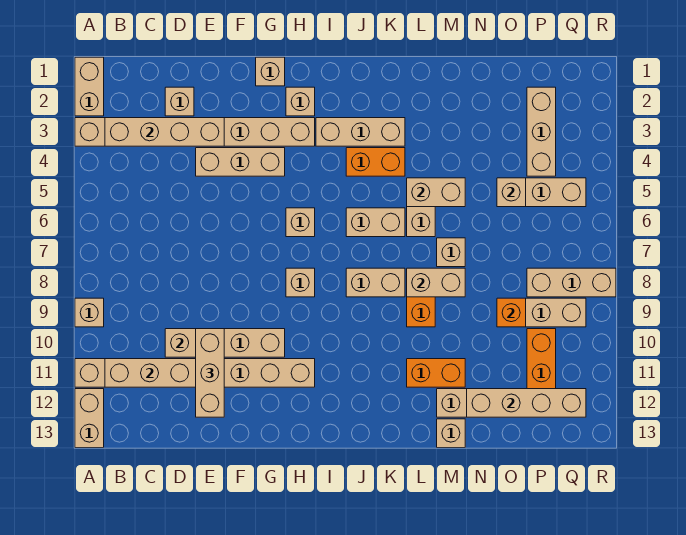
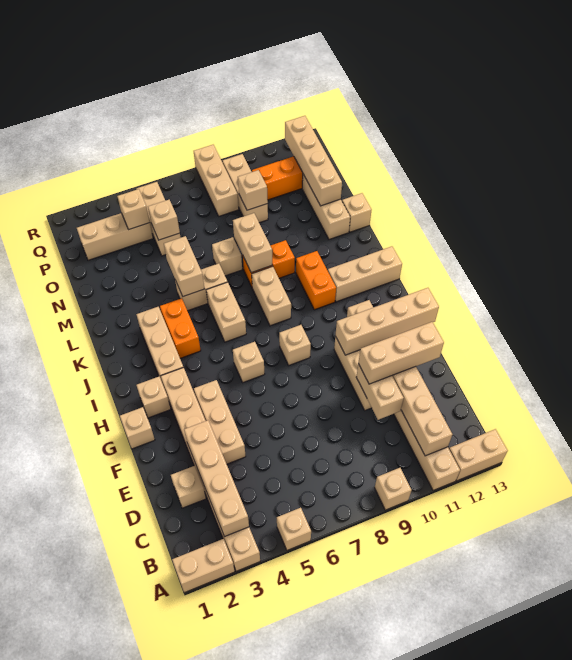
none -> tan brick A5 level 1
none -> tan brick G10:G13 level 2
none -> tan brick J11:J13 level 1
orange brick L11:M11 level 1 -> orange brick J10:K10 level 1
orange brick O9 level 2 -> tan brick O9 level 2
none -> tan brick P4 level 2

